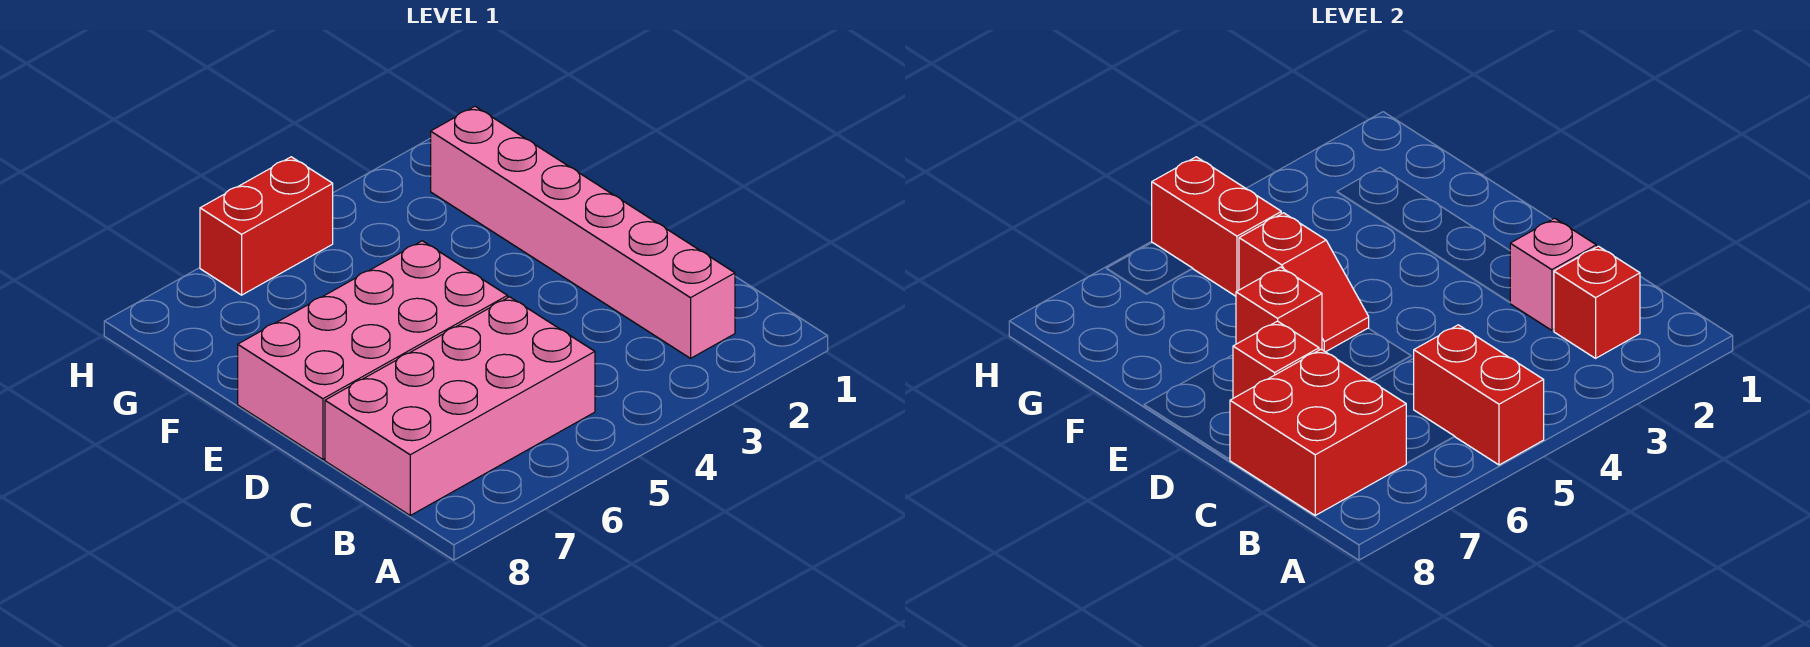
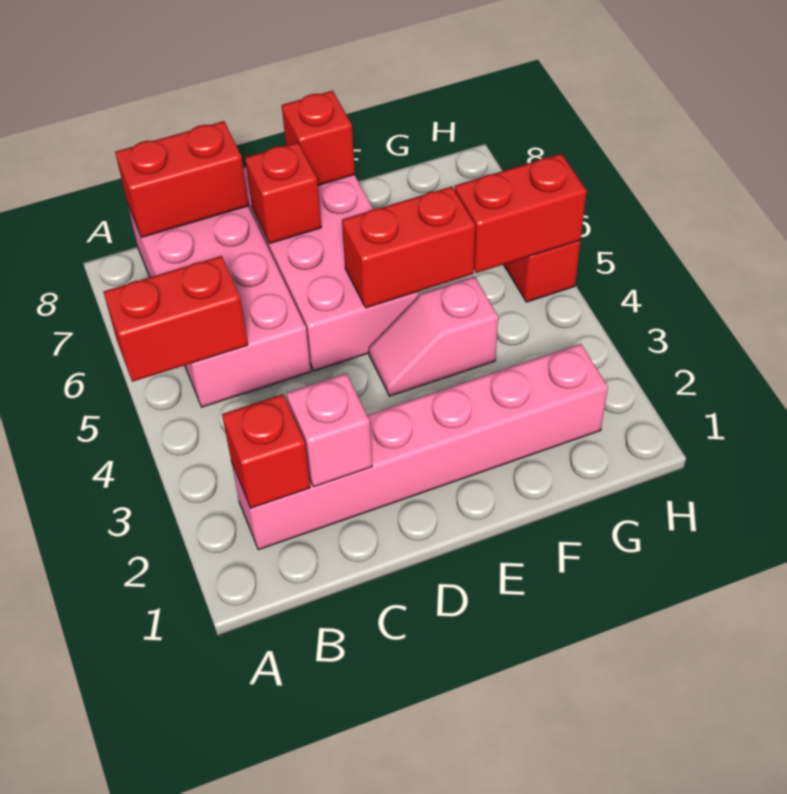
red brick B7:C8 level 2 -> red brick B8:C8 level 2
none -> pink slope E4:F4 level 1 top F
red slope E5:F5 level 2 top F -> red brick E5:F5 level 2
red brick E6 level 2 -> red brick E8 level 2

